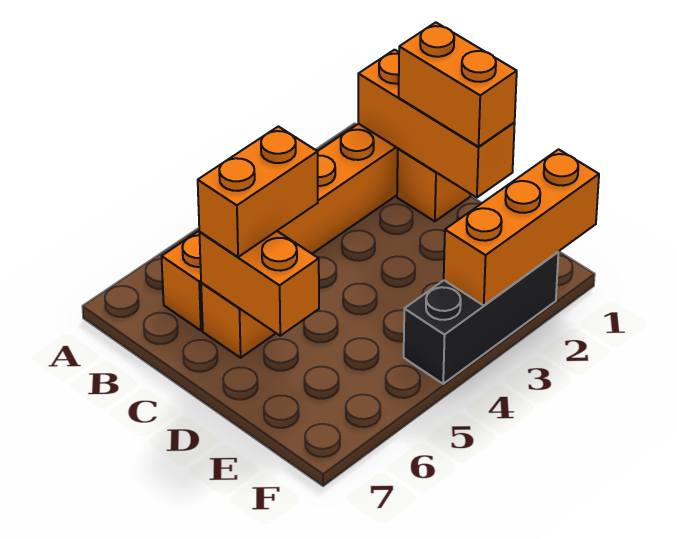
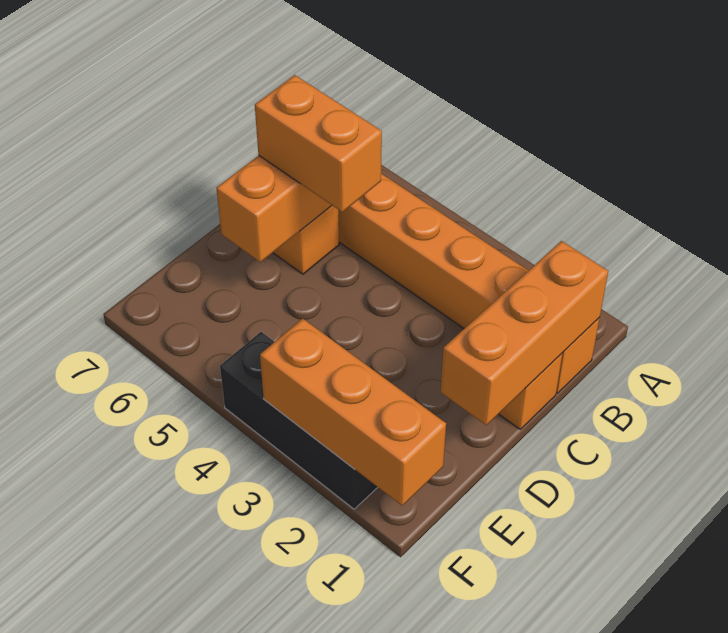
orange brick C1:D1 level 3 -> none

